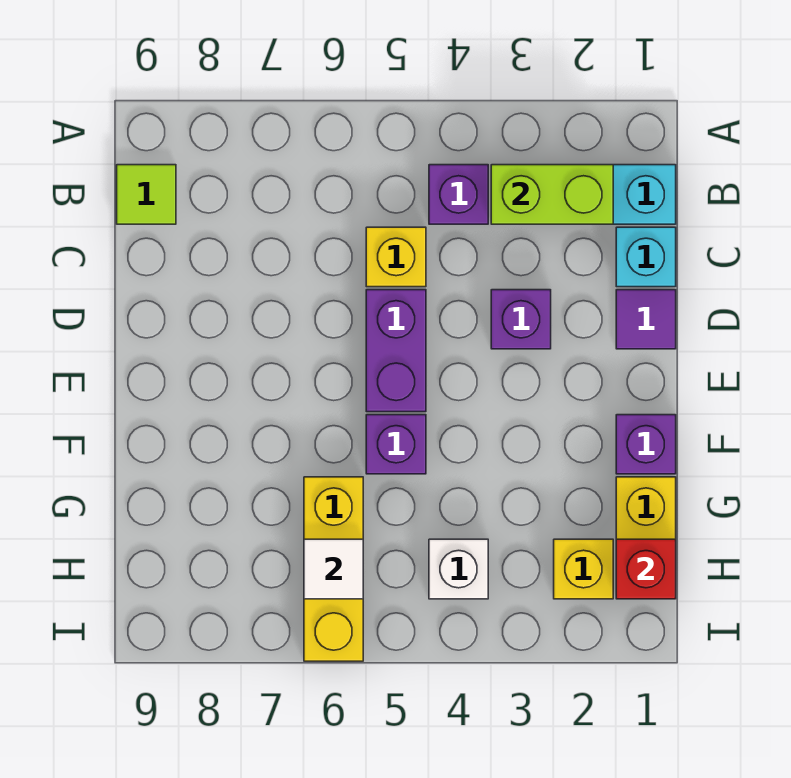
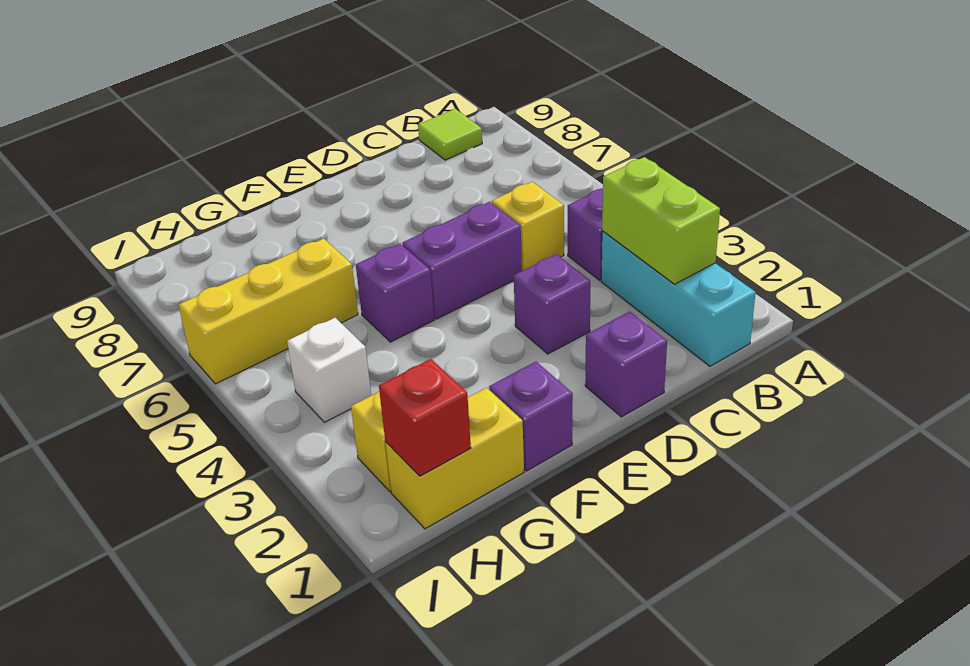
cyan brick C1 level 1 -> none
purple tile D1 level 1 -> purple brick D1 level 1
white tile H6 level 2 -> none

